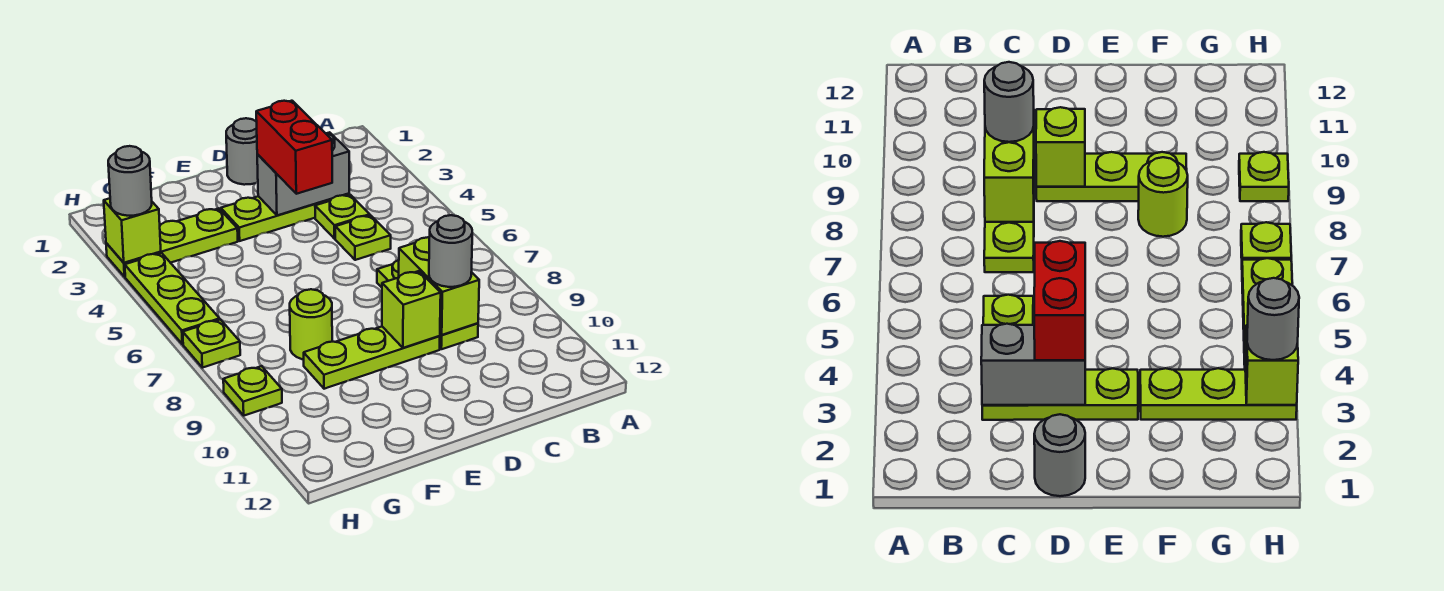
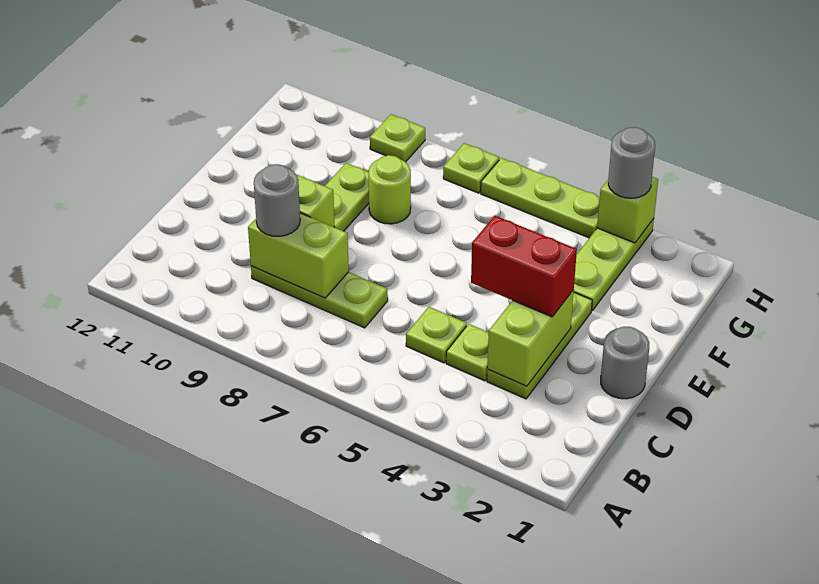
grey brick C3:D3 level 2 -> lime brick C3:D3 level 2

